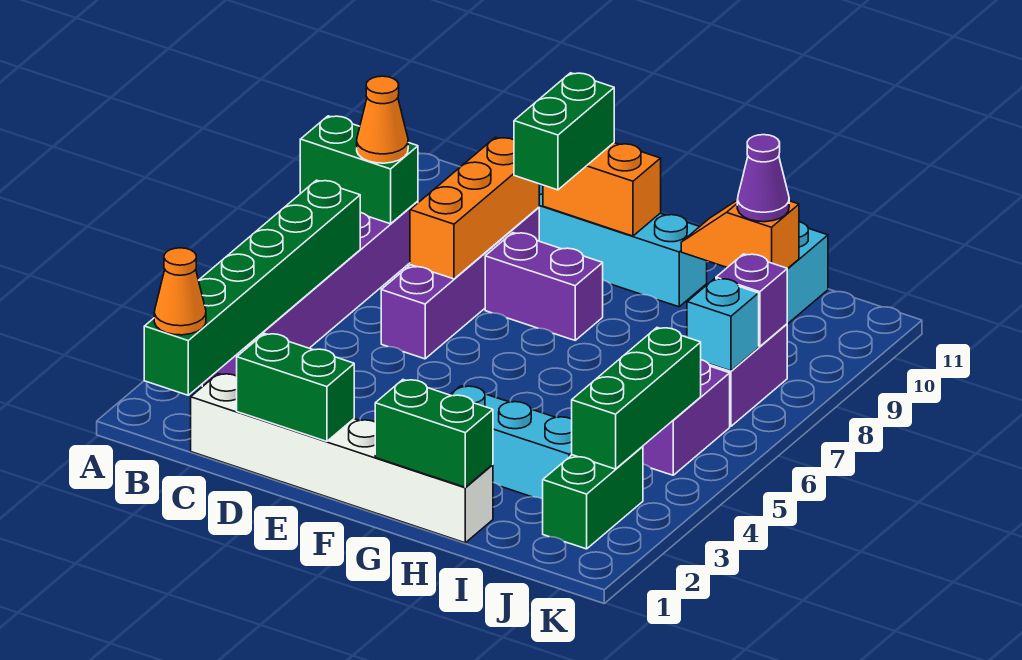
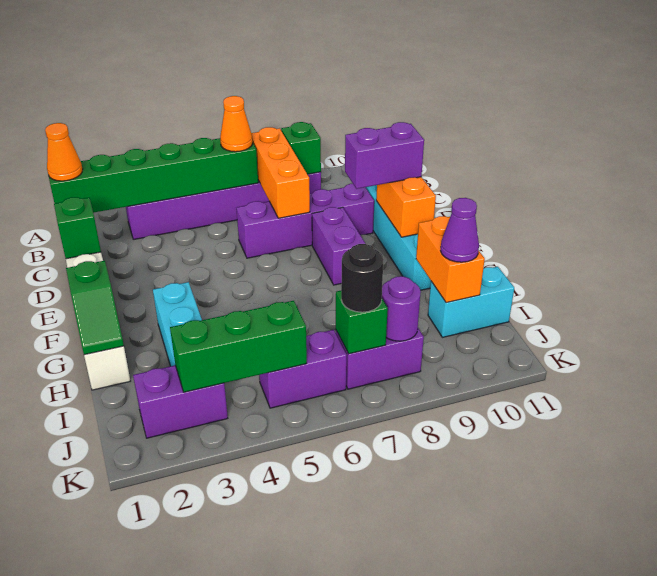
green brick A8:B8 level 2 -> green brick B8 level 2
orange cone B8 level 3 -> orange cone B6 level 3
green brick D1:E1 level 2 -> green brick D1 level 2
orange brick D7:D9 level 2 -> orange brick B7:D7 level 2
green brick E9:E10 level 3 -> purple brick E9:E10 level 3
green brick G1:H1 level 2 -> green slope G1:H1 level 2 top G
orange slope H10:I10 level 2 top I -> orange brick H10:I10 level 2
green brick J2:J3 level 1 -> purple brick J2:J3 level 1
cyan brick J7 level 2 -> green brick J7 level 2
none -> black round brick J7 level 3
purple brick J8 level 2 -> purple round brick J8 level 2

